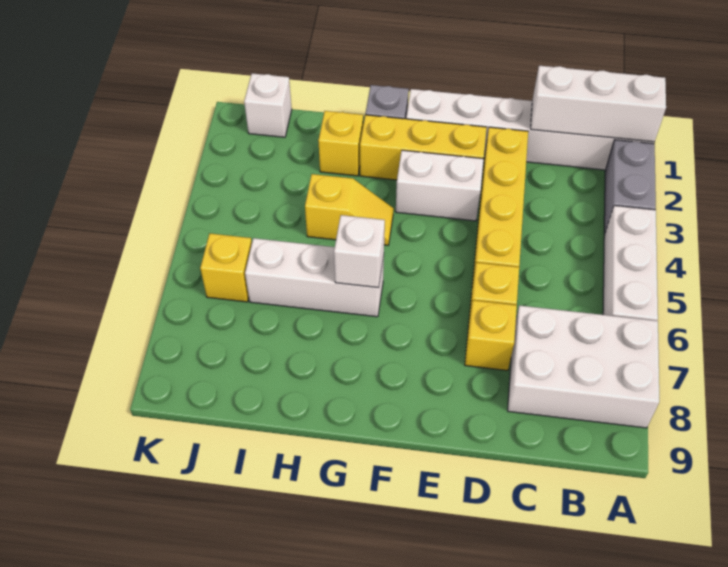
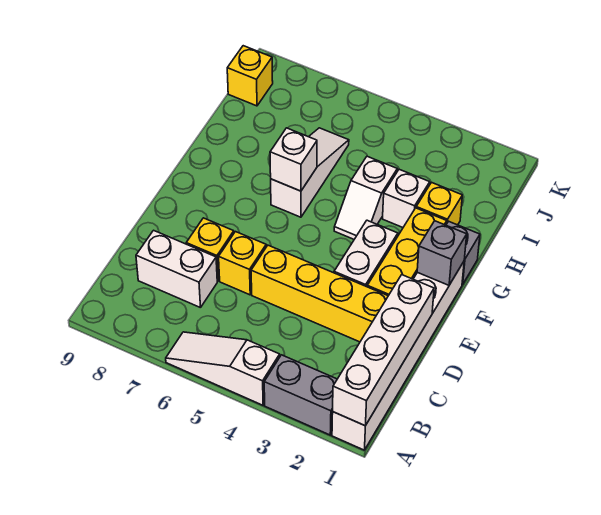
white brick A1:C1 level 2 -> white brick A1:D1 level 2
white brick A4:A6 level 1 -> white slope A4:A6 level 1 top 4
white brick A7:C8 level 1 -> white brick C7:C8 level 1
none -> grey brick F1 level 2
yellow slope G4:H4 level 1 top H -> white slope G4:H4 level 1 top H
white brick G6:I6 level 1 -> white slope G6:I6 level 1 top G
white brick J1 level 1 -> white brick H3 level 1
yellow brick J6 level 1 -> yellow brick J9 level 1

